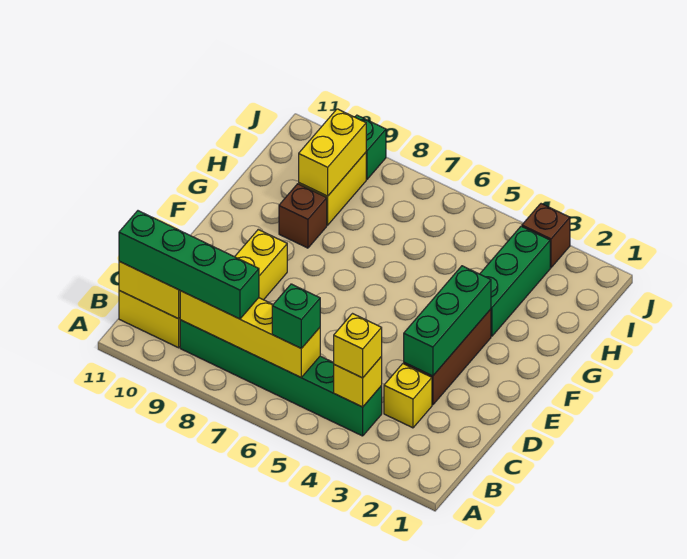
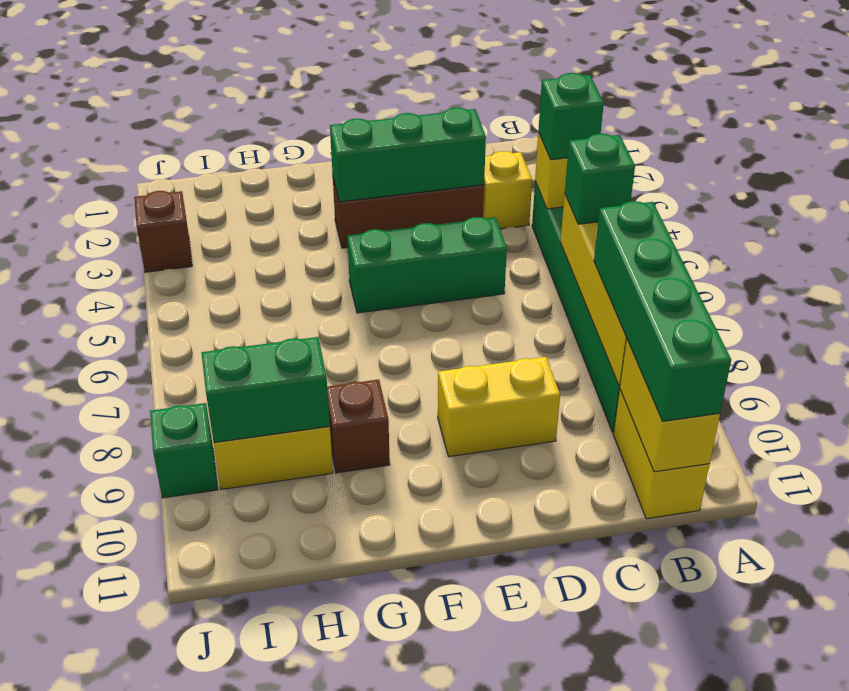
yellow brick B4 level 3 -> green brick B4 level 3
green brick G3:I3 level 1 -> green brick D5:F5 level 1
yellow brick H9:I9 level 2 -> green brick H9:I9 level 2

